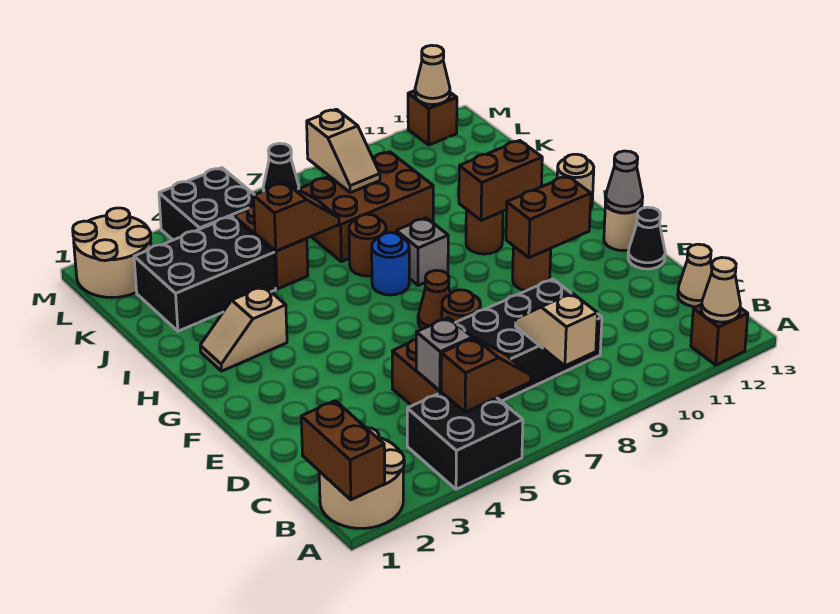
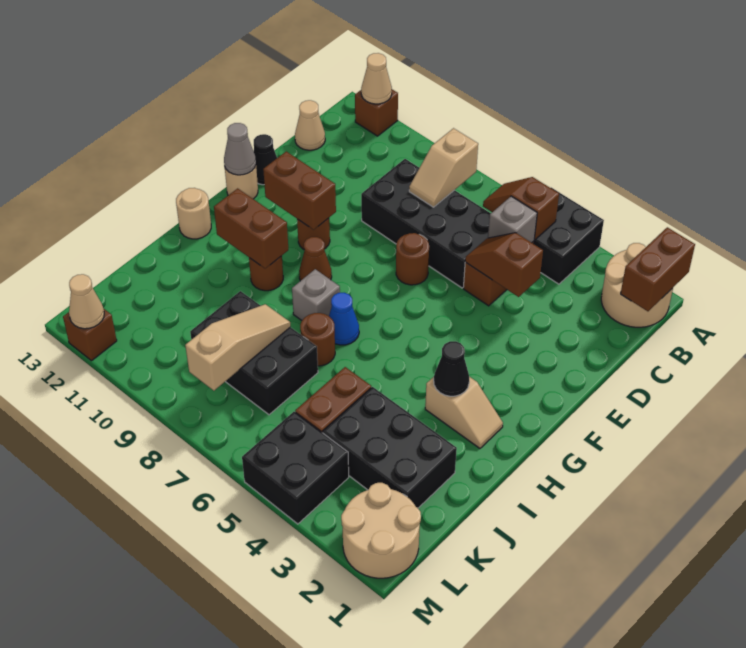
brown cone F7 level 1 -> brown cone G9 level 1
blue round brick H7 level 1 -> blue cone H7 level 1
brown slope J5:J6 level 2 top 5 -> brown slope D4:D5 level 2 top 4
brown brick J7:K9 level 1 -> black brick J7:K9 level 1
tan slope K8:L8 level 2 top L -> tan slope J8:L8 level 2 top L
black cone M7 level 1 -> black cone H3 level 2

